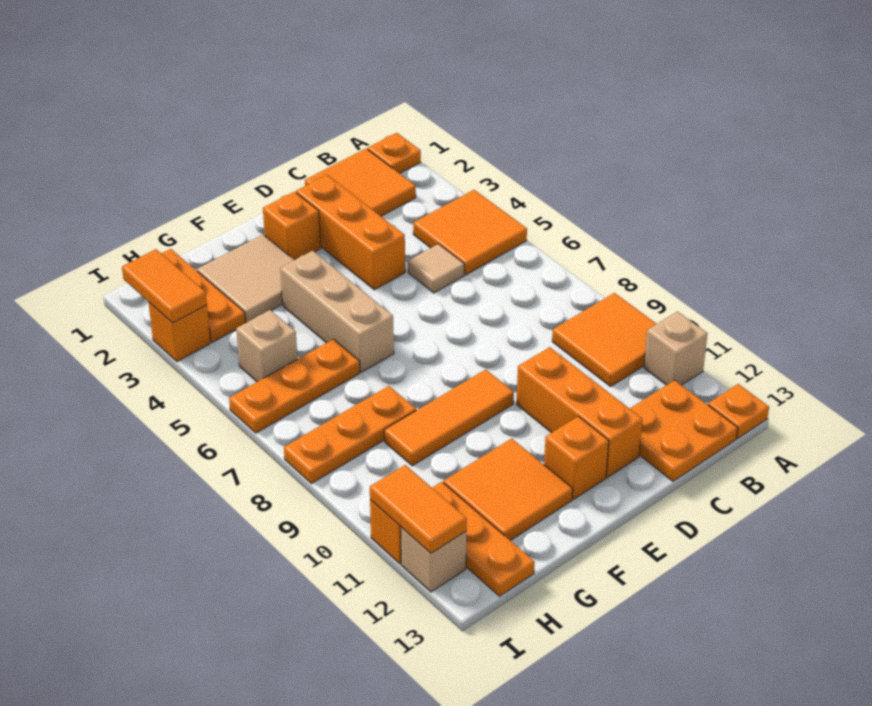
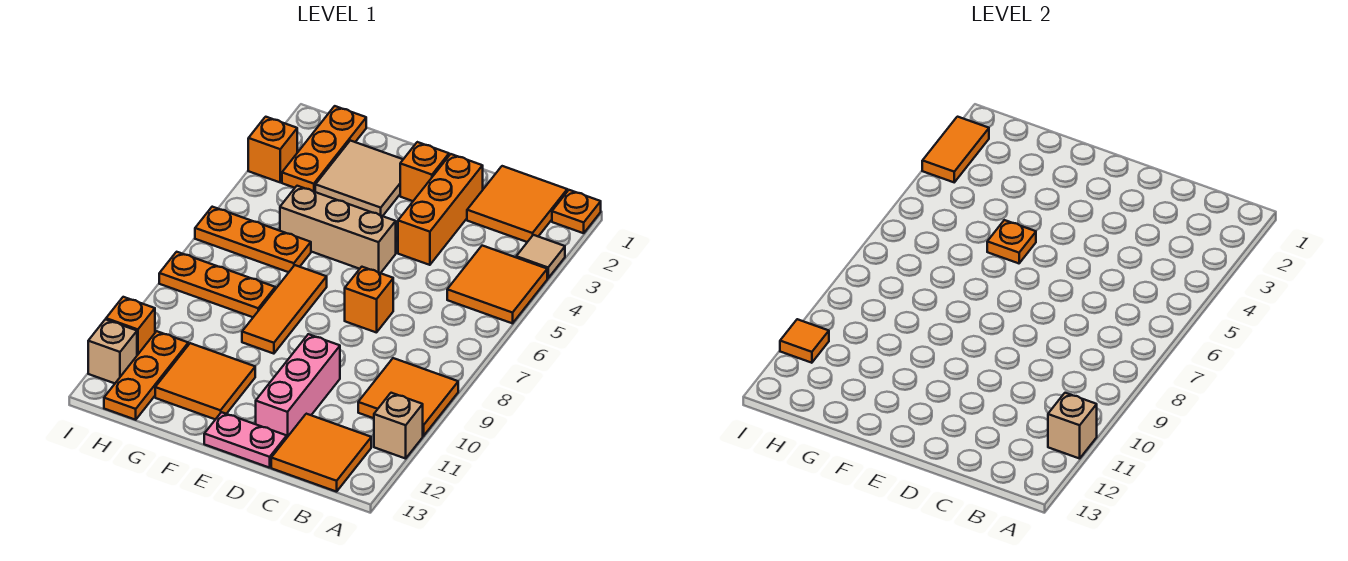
orange plate A13 level 1 -> orange plate F5 level 2
orange plate B12:C13 level 1 -> orange tile B12:C13 level 1
tan tile C5 level 1 -> tan tile A3 level 1
orange brick D10:D12 level 1 -> pink brick D10:D12 level 1
none -> pink plate D13:E13 level 1
orange tile E9:G9 level 1 -> orange tile F7:F9 level 1
orange brick E12 level 1 -> orange brick D7 level 1
tan brick F4:F6 level 1 -> tan brick E5:G5 level 1
tan brick H5 level 1 -> tan brick A11 level 2
orange tile I11:I12 level 2 -> orange tile I11 level 2

